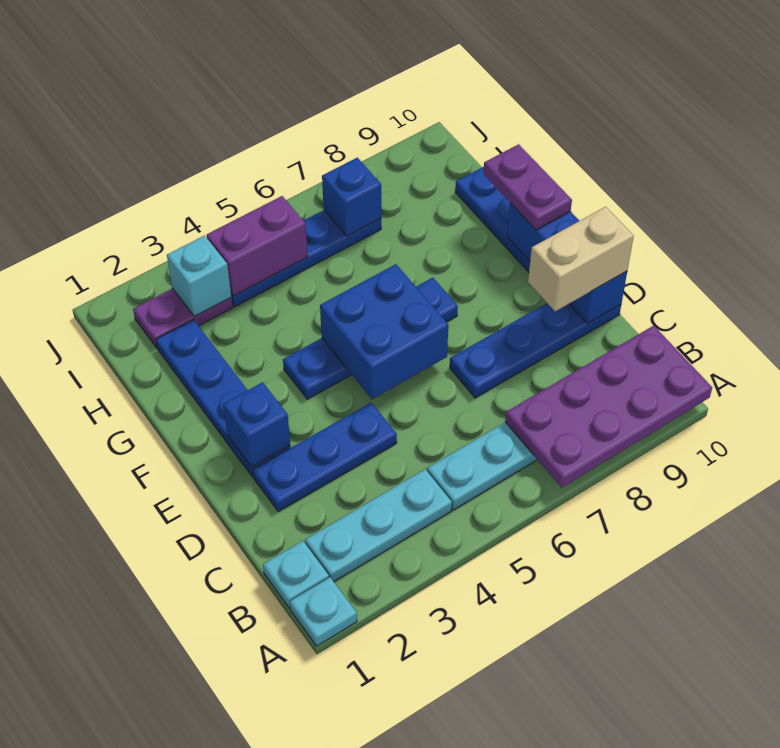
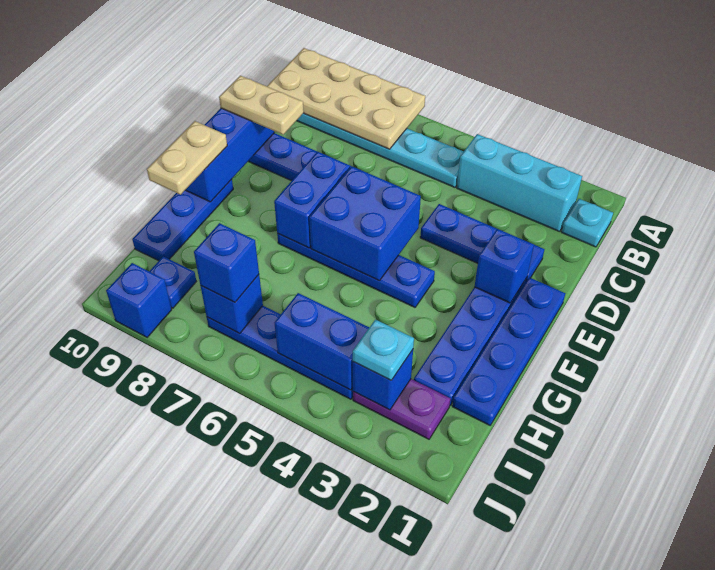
cyan plate A1 level 1 -> cyan plate I3 level 3
purple plate A7:B10 level 2 -> tan plate A7:B10 level 2
cyan plate B2:B4 level 1 -> cyan brick B2:B4 level 1
tan brick D9:D10 level 3 -> tan plate D9:D10 level 3
none -> blue plate E1:H1 level 1
none -> blue brick E7:F7 level 2
purple plate F10:G10 level 3 -> tan plate F10:G10 level 3
cyan brick I3 level 2 -> blue brick I3 level 2
purple brick I4:I5 level 2 -> blue brick I4:I5 level 2
none -> blue brick I7 level 3
none -> blue plate I9 level 1
none -> blue brick J9 level 1

